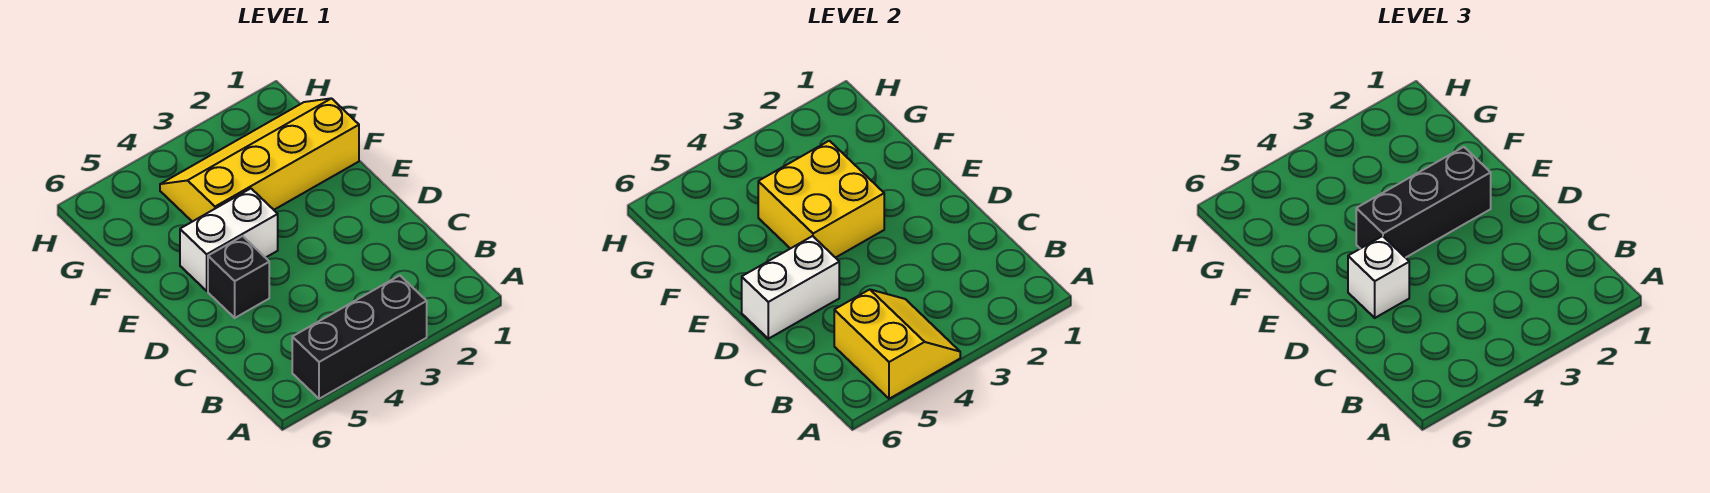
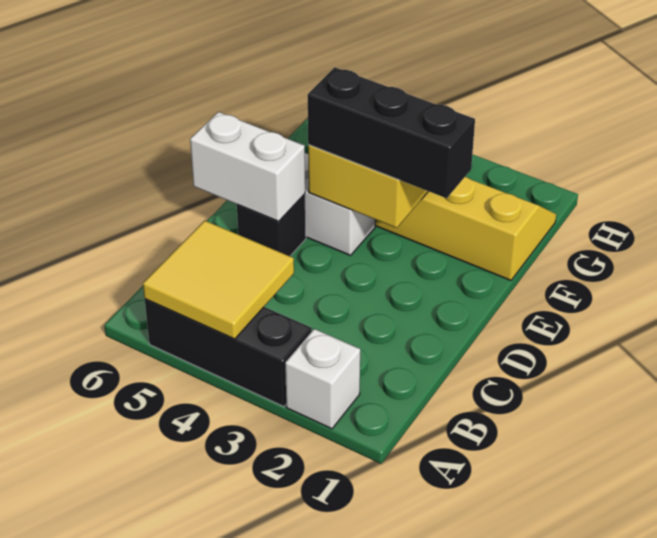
yellow slope A4:B5 level 2 top 5 -> yellow tile A4:B5 level 2
white brick D5 level 3 -> white brick A2 level 1

